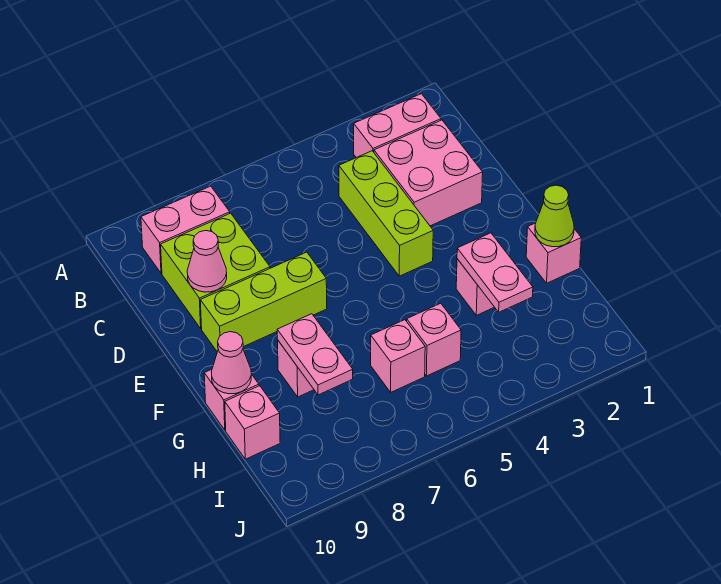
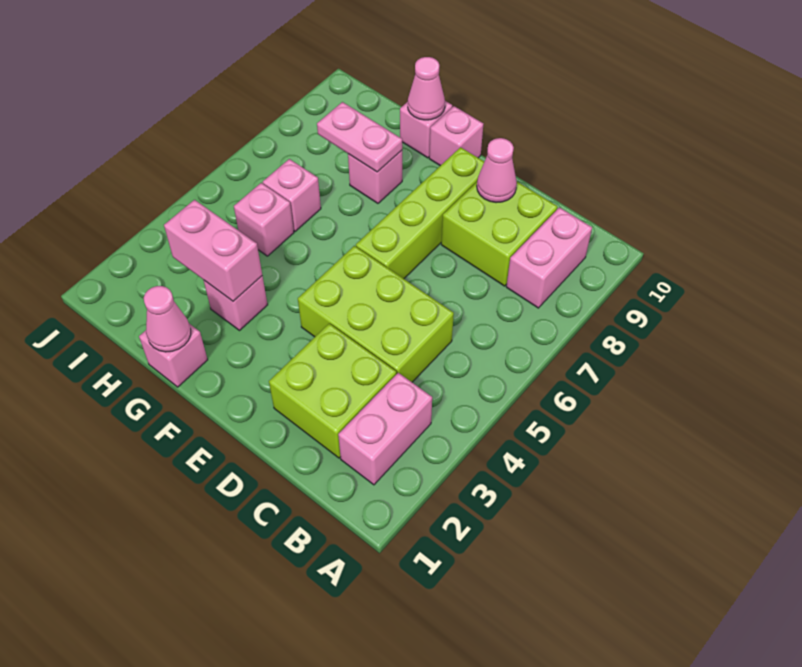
pink brick C2:D3 level 1 -> lime brick C2:D3 level 1
lime brick C4:E4 level 1 -> lime brick C4:E5 level 1
lime brick E7:E9 level 1 -> lime brick E6:E9 level 1
lime cone G1 level 2 -> pink cone G1 level 2
pink plate G3:H3 level 2 -> pink brick G3:H3 level 2
pink brick H10 level 1 -> pink brick F10 level 1

